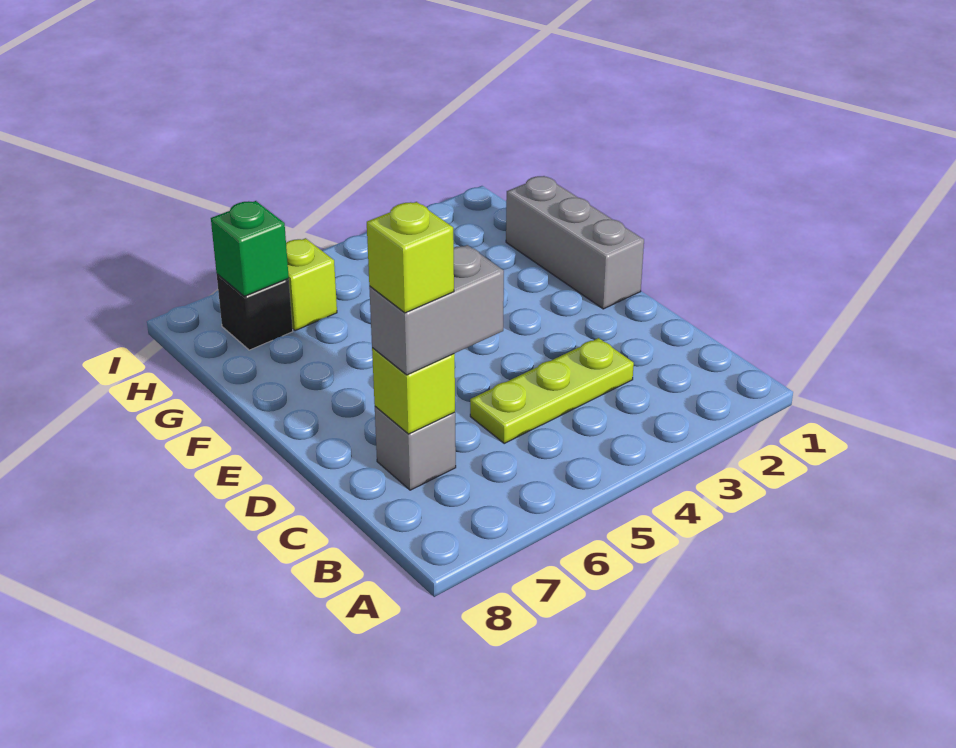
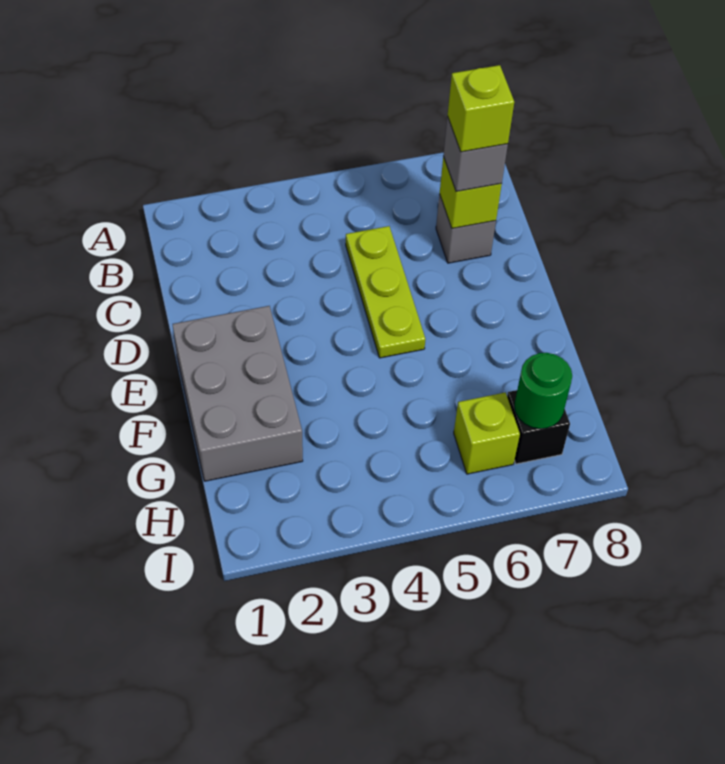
lime plate C3:C5 level 1 -> lime plate C5:E5 level 1
grey brick C6:C7 level 3 -> grey brick C7 level 3
grey brick E1:G1 level 1 -> grey brick E1:G2 level 1
green brick H7 level 2 -> green round brick H7 level 2

